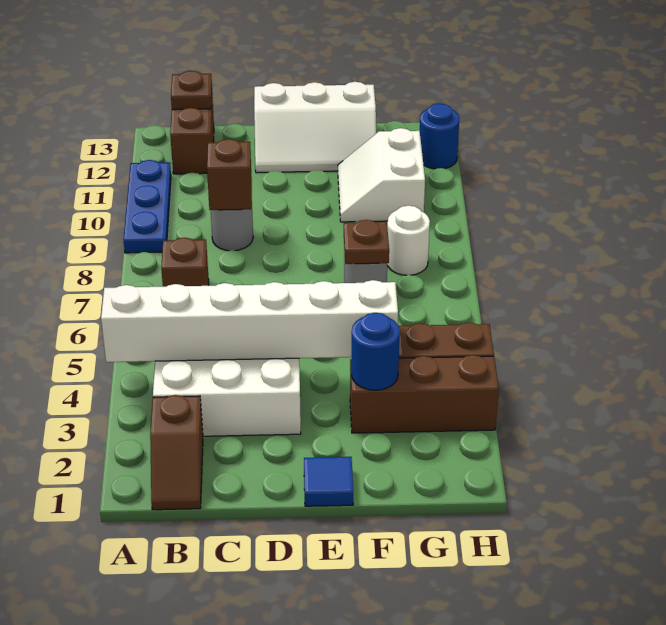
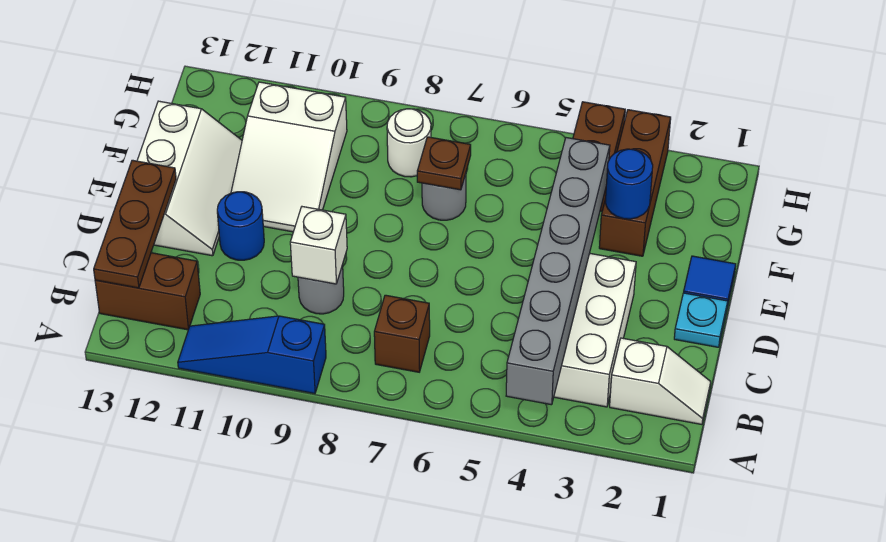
white brick A4:F4 level 2 -> grey brick A4:F4 level 2
blue plate A9:A11 level 1 -> blue slope A9:A11 level 1 top 9
brown slope B1:B2 level 1 top 2 -> white slope B1:B2 level 1 top 2
brown plate B13 level 2 -> brown plate B13:D13 level 2
brown brick C9 level 2 -> white brick C9 level 2
none -> cyan plate D1 level 1
white slope F10:G11 level 1 top G -> white slope E10:G11 level 1 top G
blue round brick H12 level 1 -> blue round brick D11 level 1

